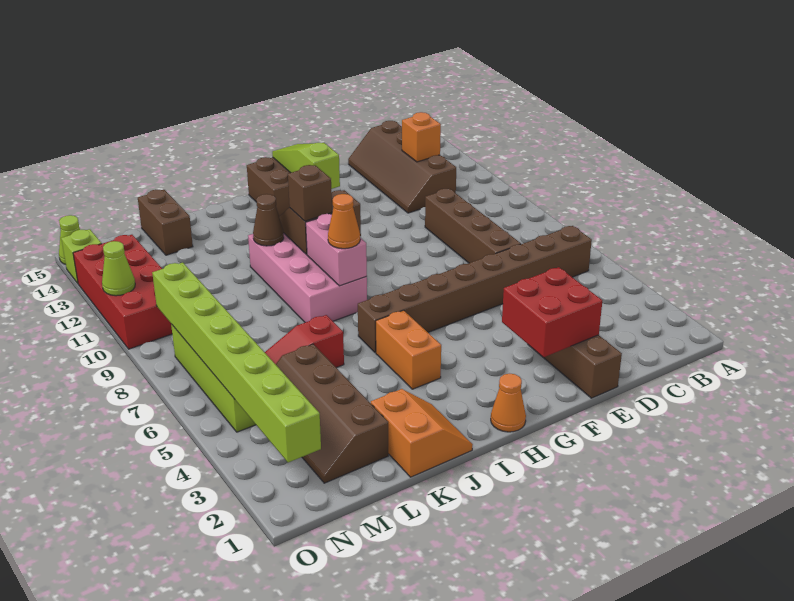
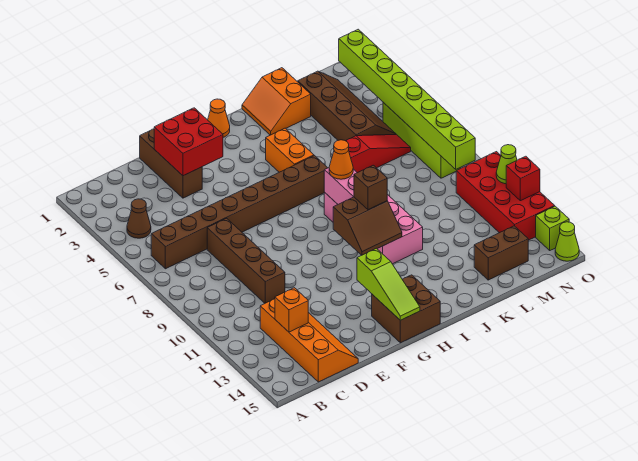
brown slope C12:D15 level 1 top C -> orange slope C12:D15 level 1 top C
brown cone J11 level 2 -> brown cone B4 level 1
brown brick L14:L15 level 1 -> brown brick L14:M14 level 1
none -> red brick O12 level 2

